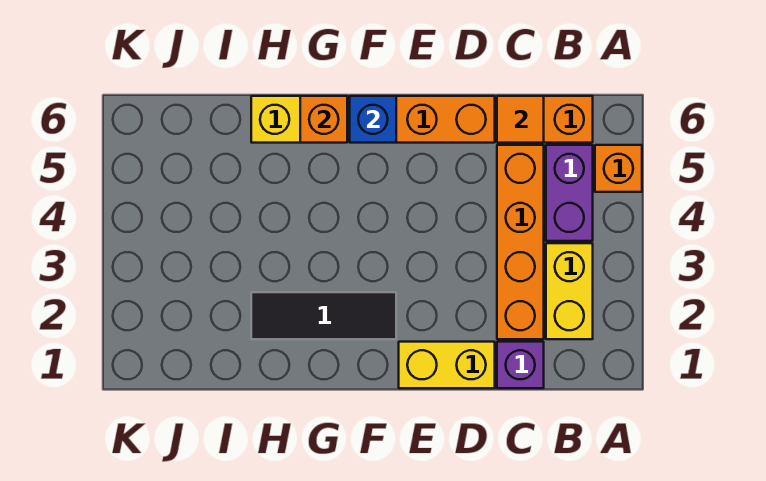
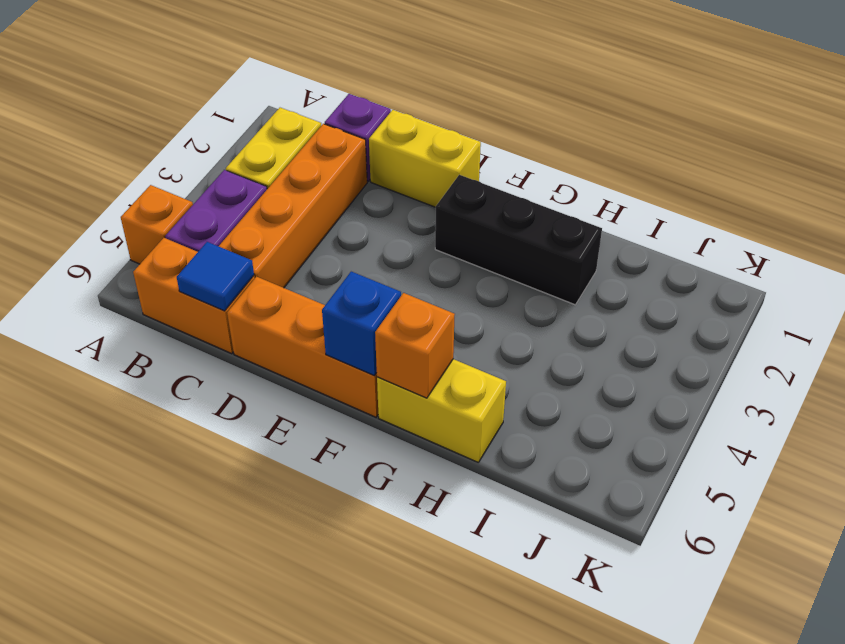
orange tile C6 level 2 -> blue tile C6 level 2
black tile F2:H2 level 1 -> black brick F2:H2 level 1

